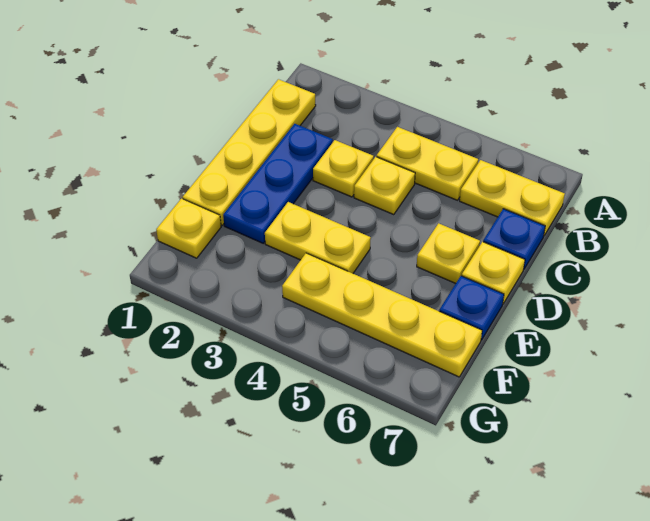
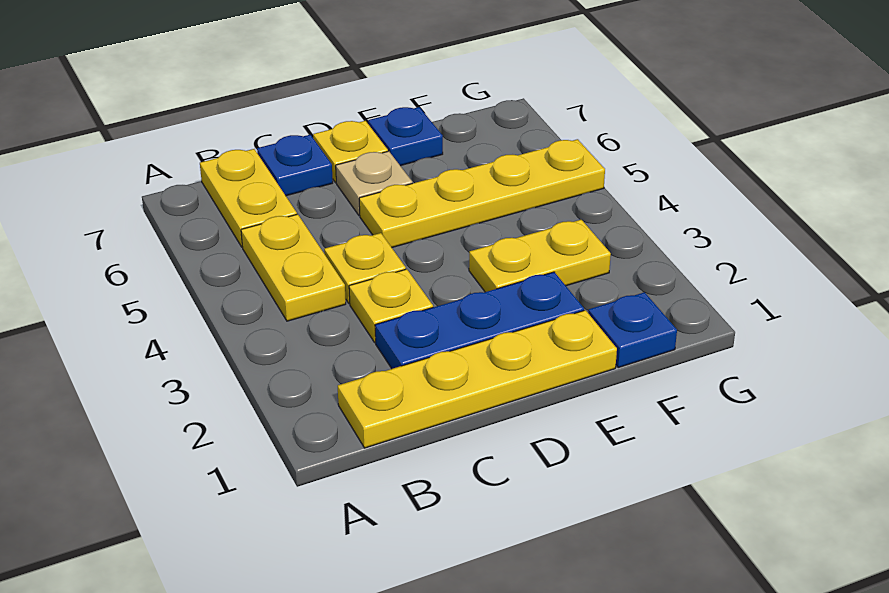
yellow plate D6 level 1 -> tan plate D6 level 1
yellow plate E3:E4 level 1 -> yellow plate E3:F3 level 1
yellow plate F1 level 1 -> blue plate F1 level 1
yellow plate F4:F7 level 1 -> yellow plate D5:G5 level 1

